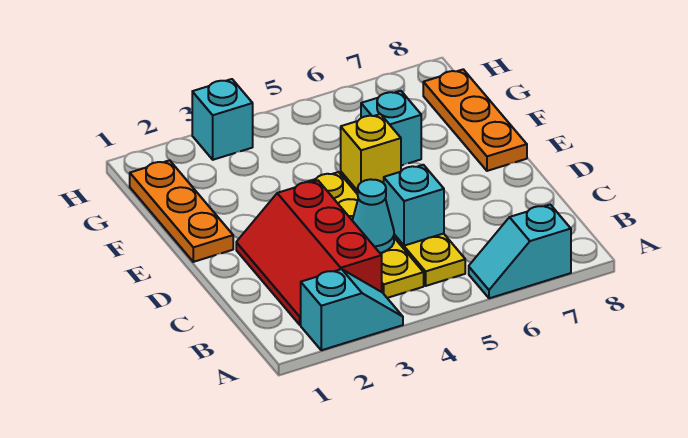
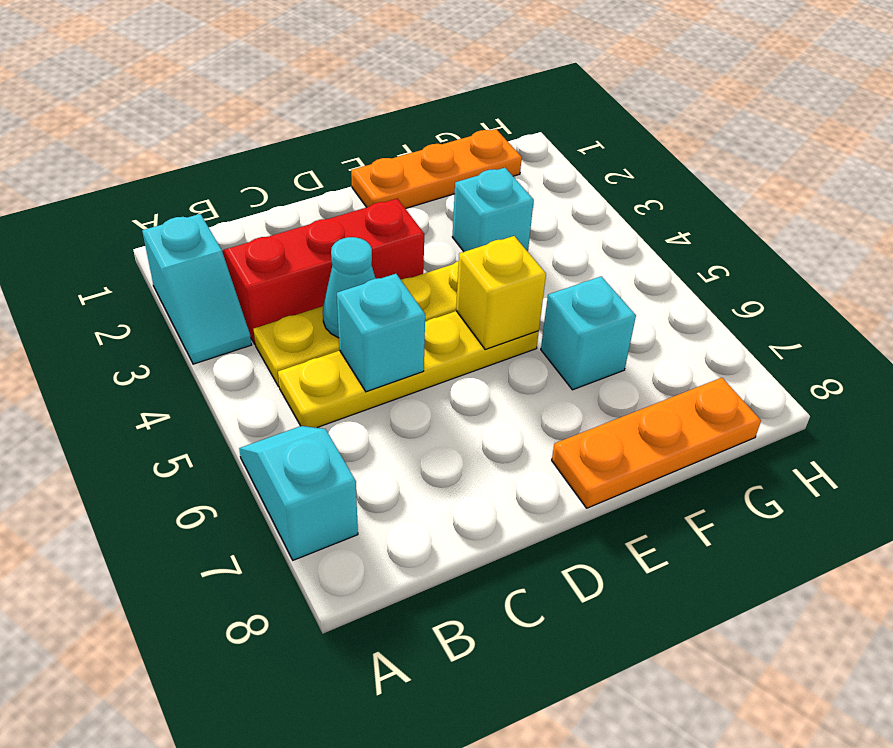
cyan brick H3 level 1 -> cyan brick F3 level 1

